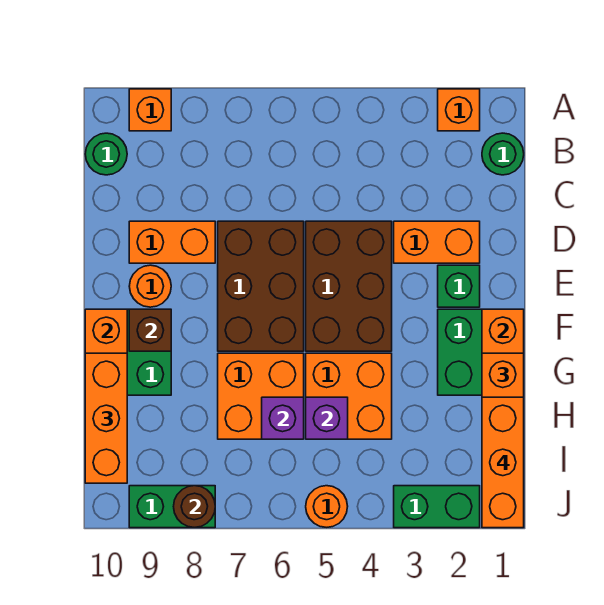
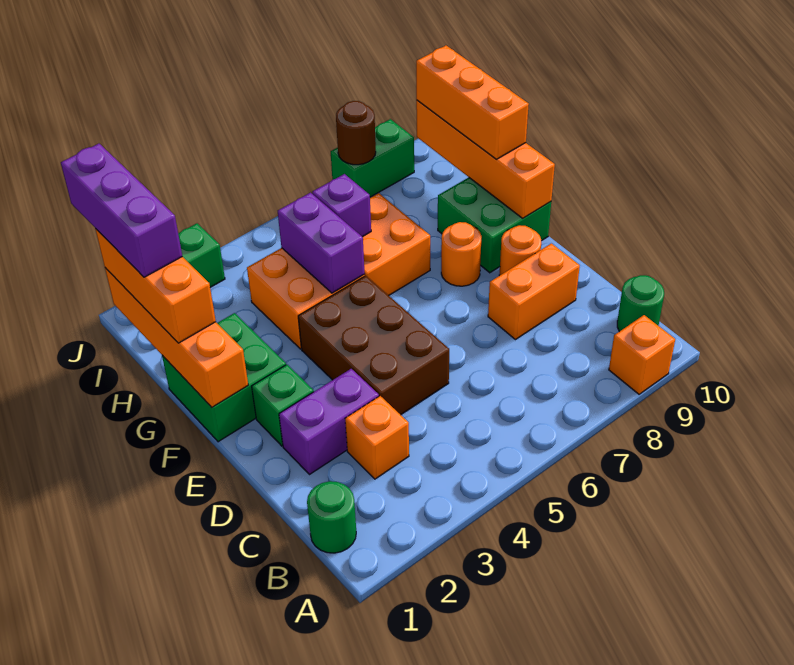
orange brick A2 level 1 -> orange brick C3 level 1
orange brick D2:D3 level 1 -> purple brick D2:D3 level 1
brown brick D6:F7 level 1 -> none
brown brick F9 level 2 -> none
orange brick H1:J1 level 4 -> purple brick H1:J1 level 4
purple brick H5 level 2 -> purple brick G5:H5 level 2
orange round brick J5 level 1 -> orange round brick F8 level 1

